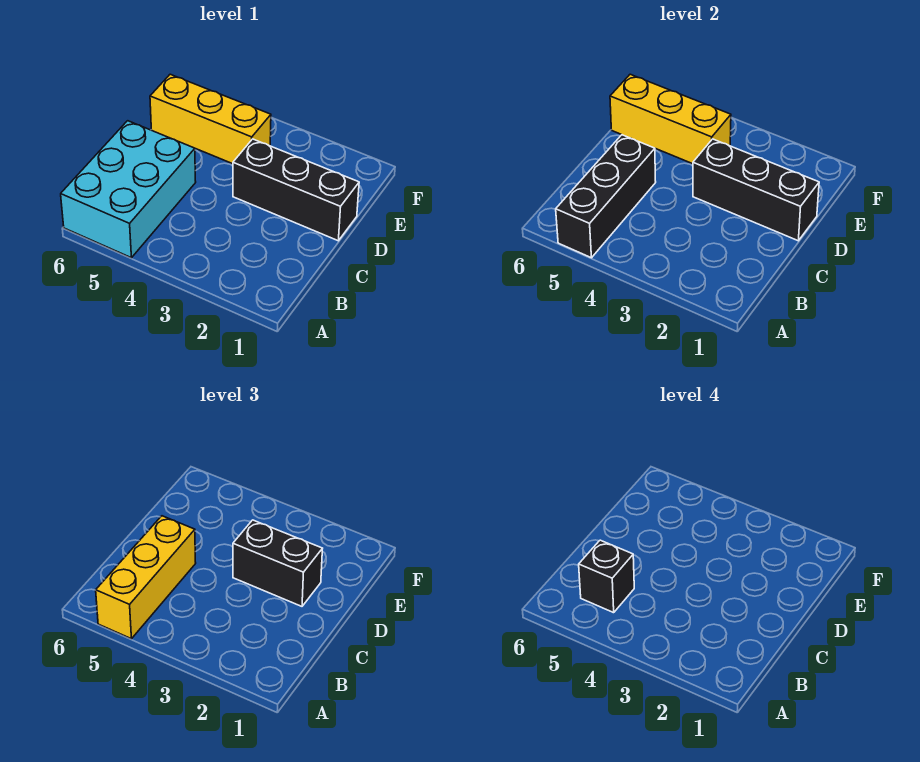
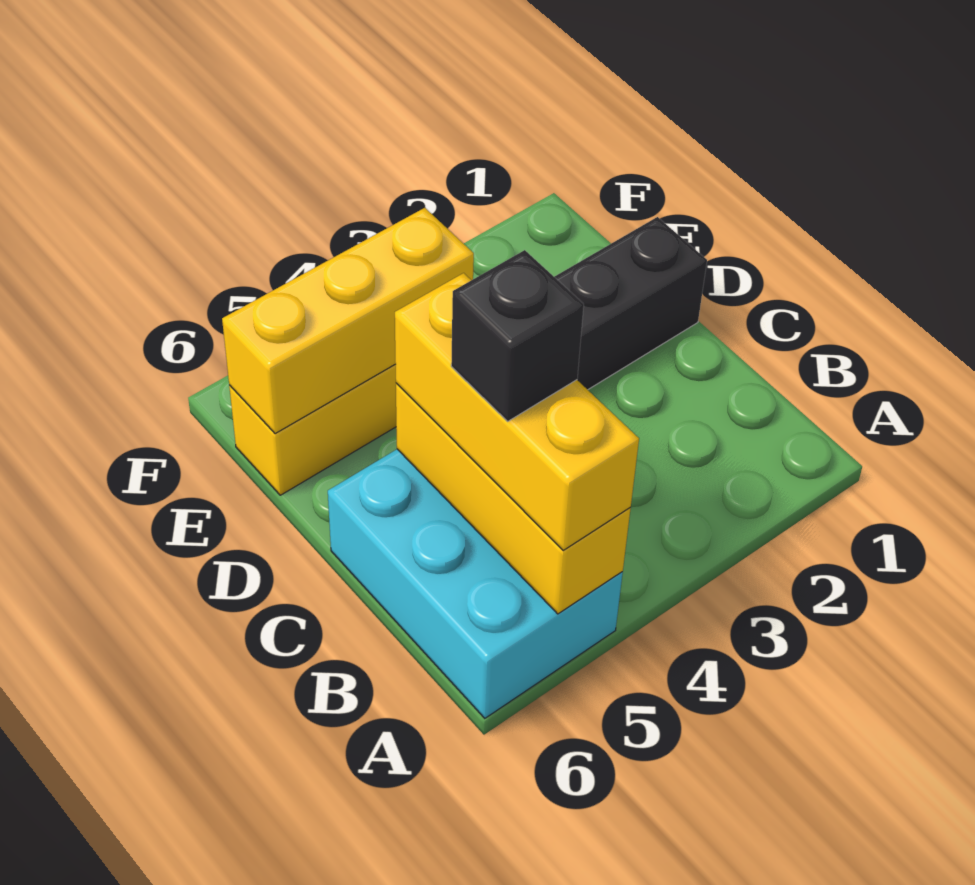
black brick A5:C5 level 2 -> yellow brick A5:C5 level 2
black brick D1:D3 level 2 -> none
black brick D2:D3 level 3 -> none

